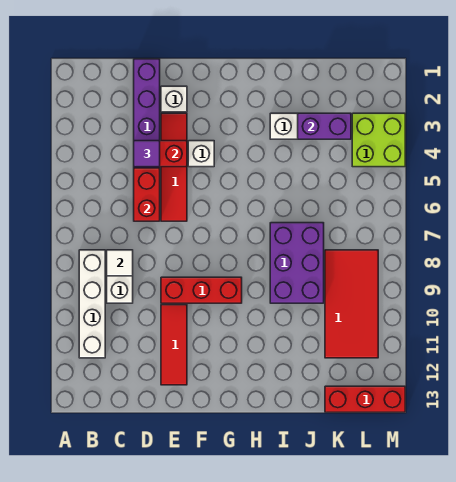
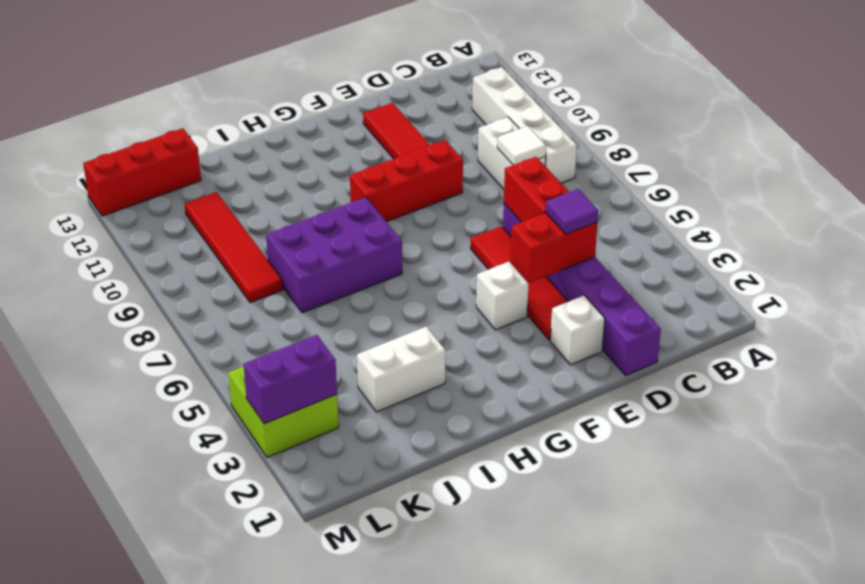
purple brick I7:J9 level 1 -> purple brick H7:J8 level 1
purple brick J3:K3 level 2 -> purple brick L3:M3 level 2
red tile K8:L11 level 1 -> red tile K8:K11 level 1

